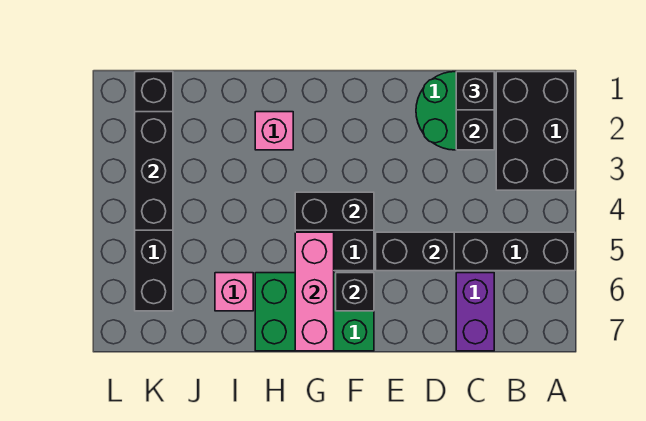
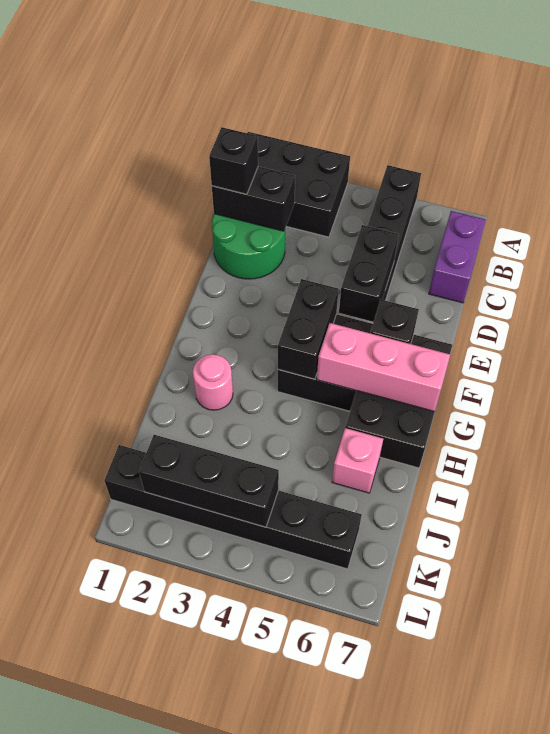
purple brick C6:C7 level 1 -> purple brick B7:C7 level 1
green brick F6:H7 level 1 -> black brick F6:H7 level 1
pink brick H2 level 1 -> pink round brick H2 level 1

